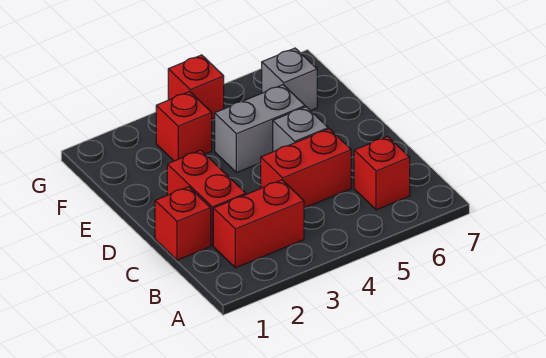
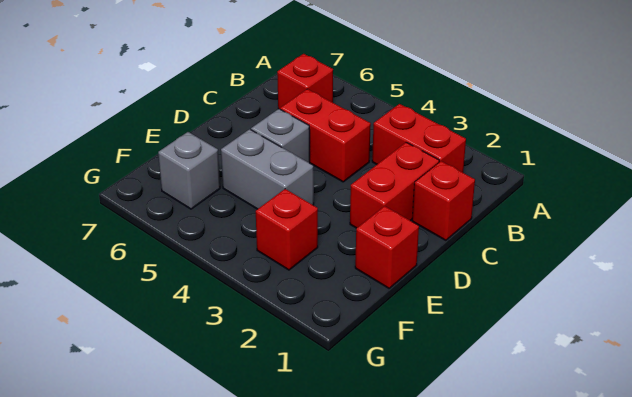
red brick G4 level 1 -> red brick E1 level 1

